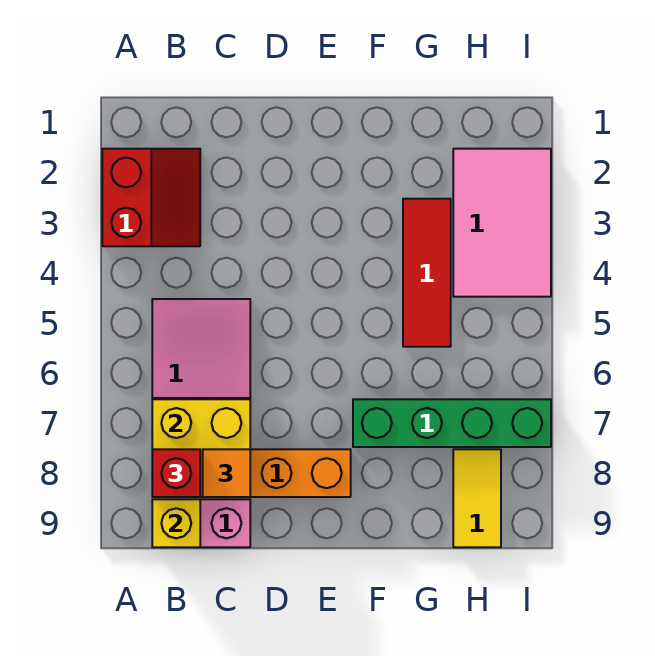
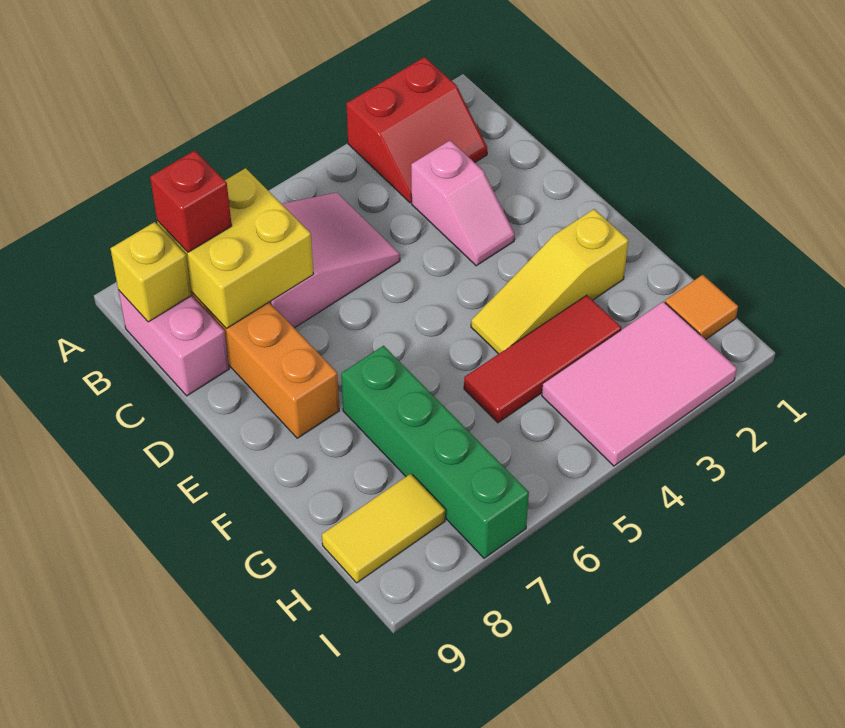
none -> pink slope C3:D3 level 1 top C
orange tile C8 level 3 -> orange tile H1 level 1
none -> yellow slope F2:F4 level 1 top 2

